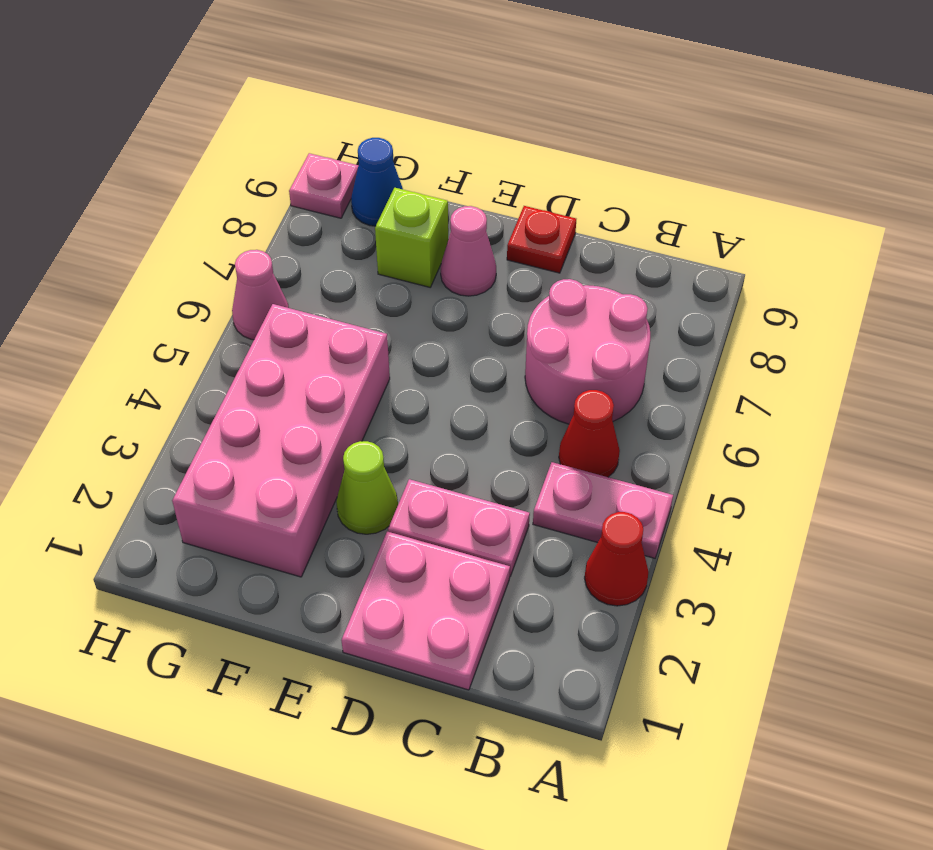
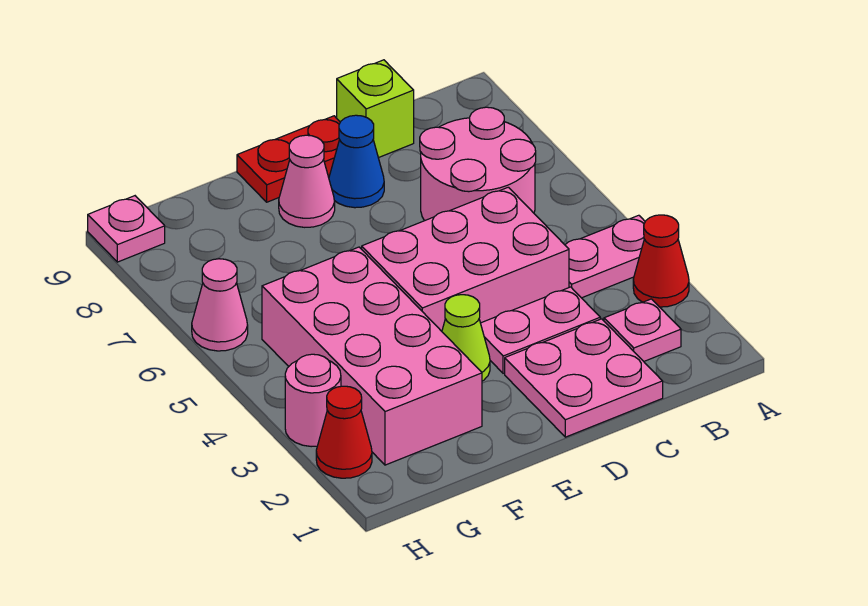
none -> pink plate B2 level 1
red cone B5 level 1 -> red cone H2 level 1
none -> pink brick C4:E5 level 1
red plate D9 level 1 -> red plate D9:E9 level 1
lime brick F8 level 1 -> lime brick C9 level 1
blue cone G9 level 1 -> blue cone D8 level 1
none -> pink round brick H3 level 1

